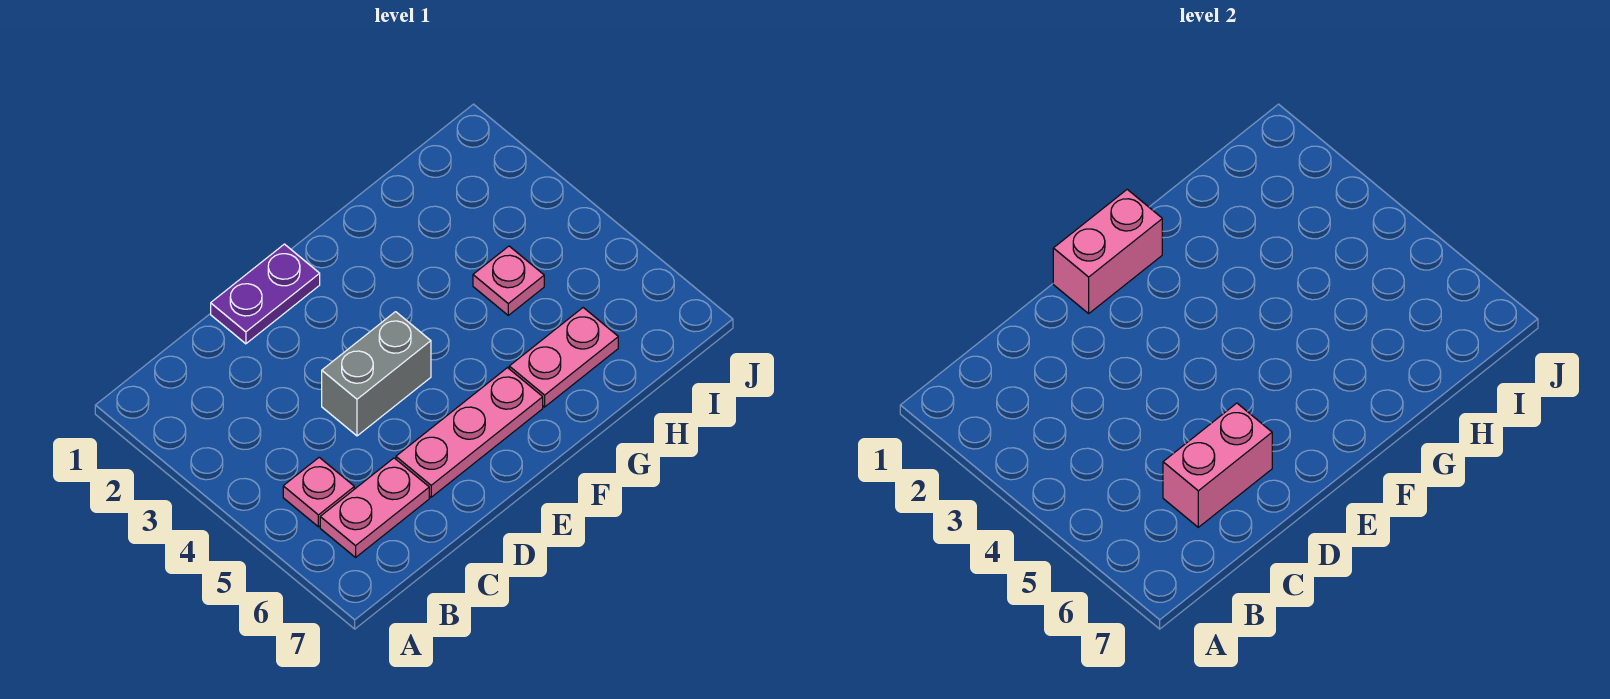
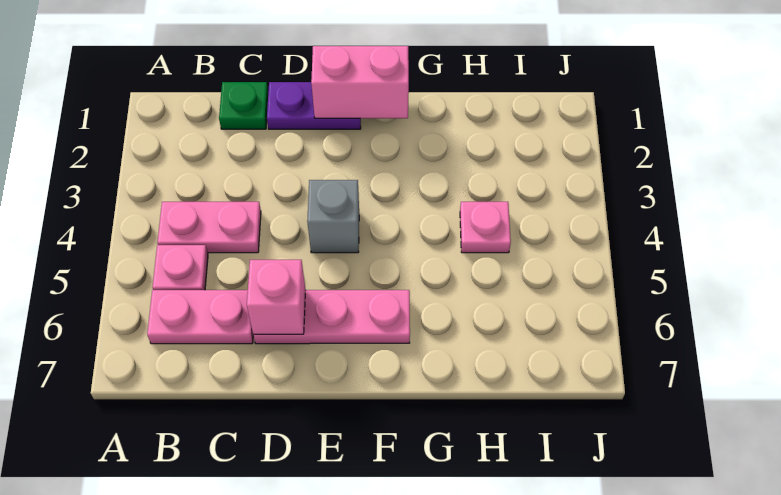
none -> green plate C1 level 1
pink brick C6:D6 level 2 -> pink brick D6 level 2
grey brick D4:E4 level 1 -> grey brick E4 level 1
pink plate G6:H6 level 1 -> pink plate B4:C4 level 1

